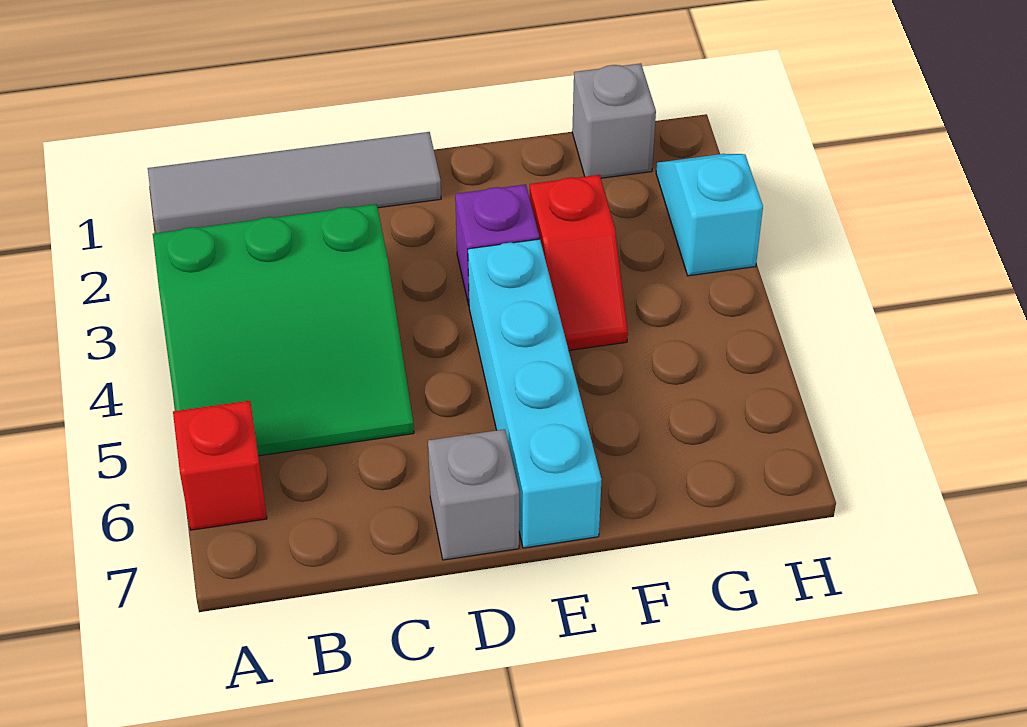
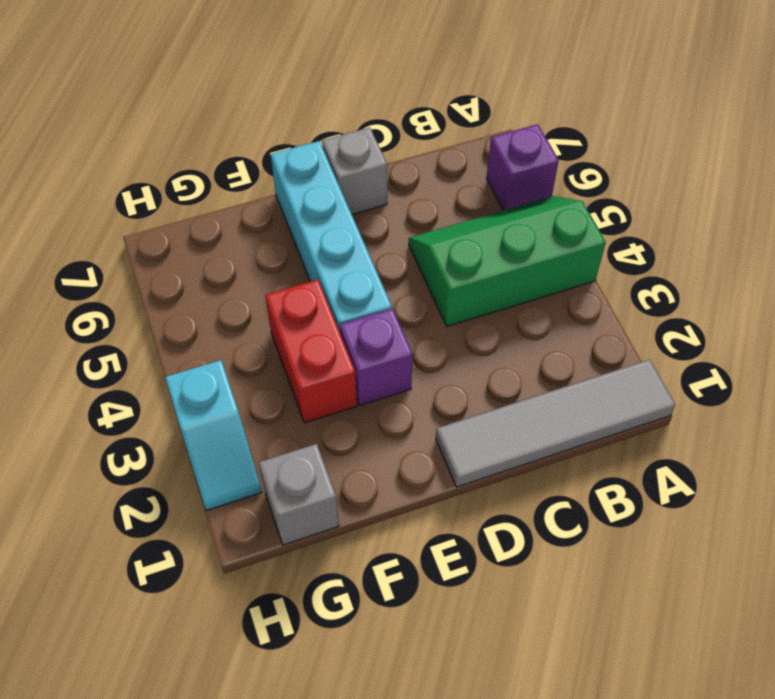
green slope A3:C5 level 1 top 3 -> green slope A4:C5 level 1 top 4
red brick A6 level 1 -> purple brick A6 level 1
red slope F3:F4 level 1 top 3 -> red brick F3:F4 level 1

